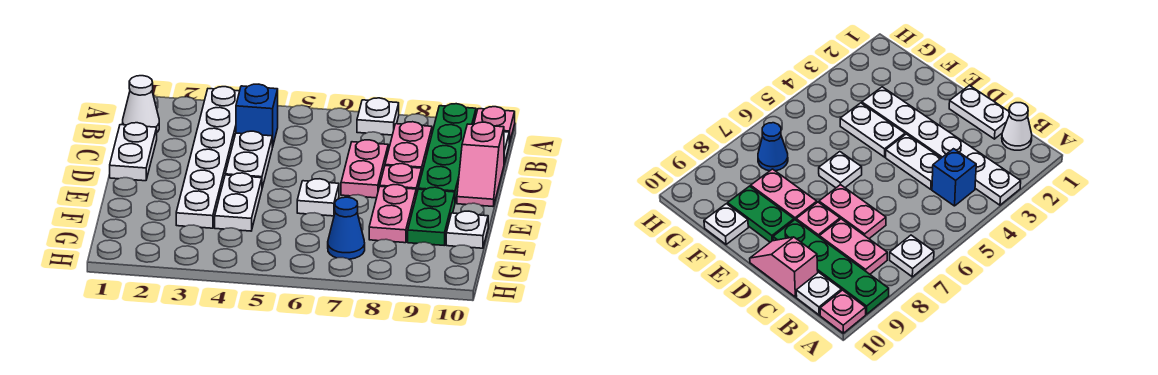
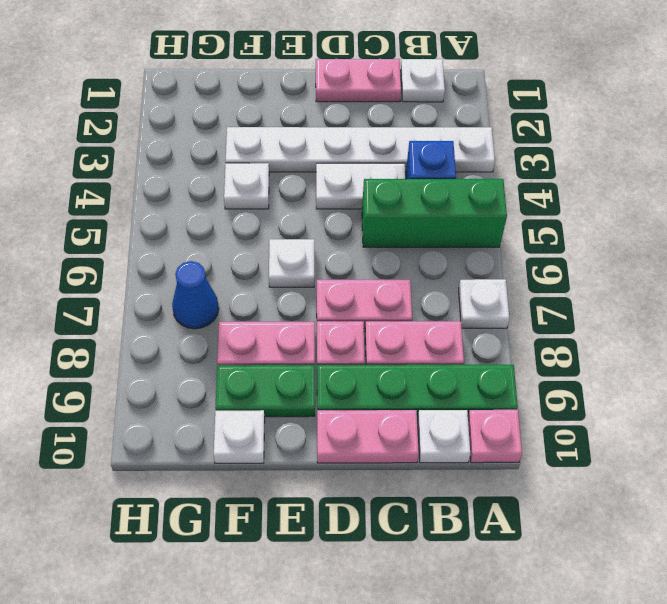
none -> green brick A5:C5 level 1
white cone B1 level 1 -> white plate B1 level 1
white plate C1:D1 level 1 -> pink plate C1:D1 level 1
pink slope C10:D10 level 1 top C -> pink plate C10:D10 level 1
white plate E4:F4 level 1 -> white plate F4 level 1

